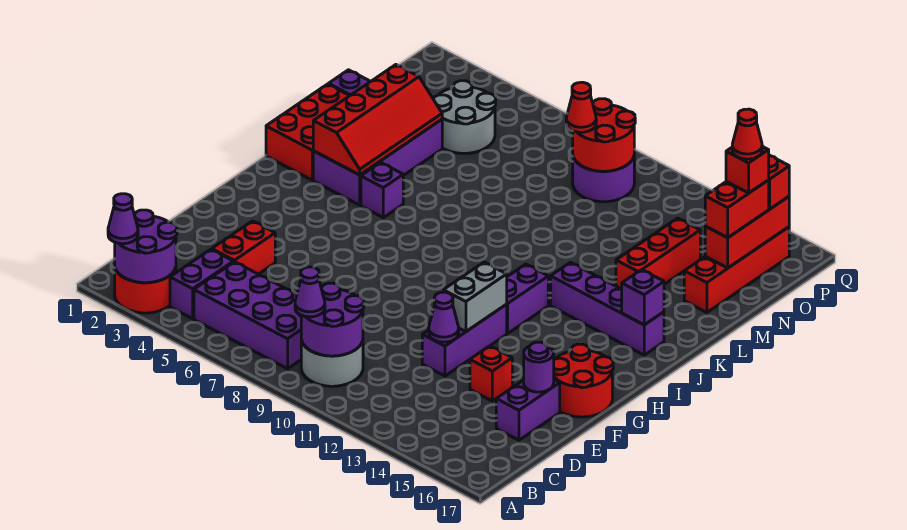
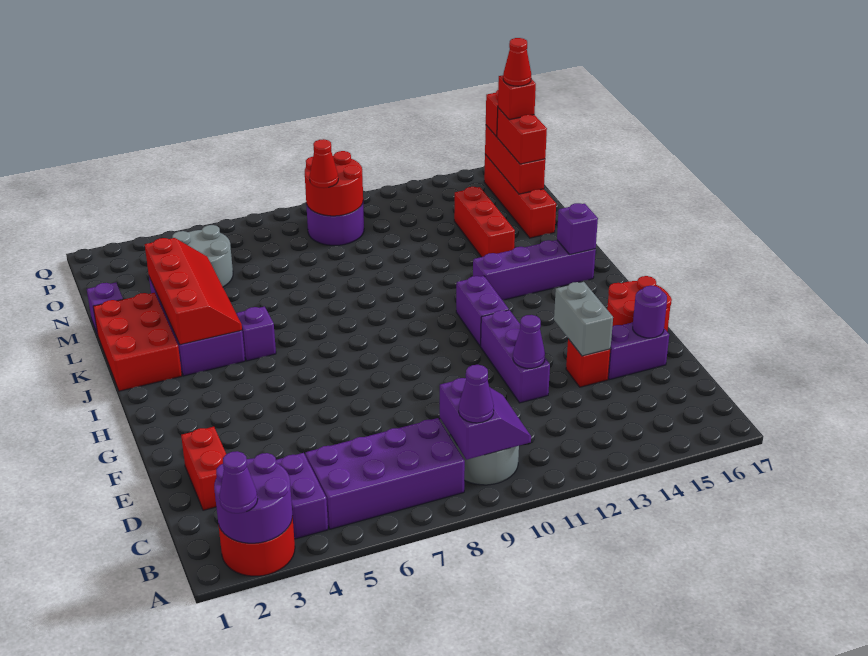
purple round brick B9:C10 level 2 -> purple slope B9:C10 level 2 top 9
red brick D4:E4 level 1 -> red brick D2:E2 level 1
purple brick D16:E16 level 1 -> purple brick E15:E16 level 1
grey brick F12:G12 level 2 -> grey brick E14:F14 level 2

